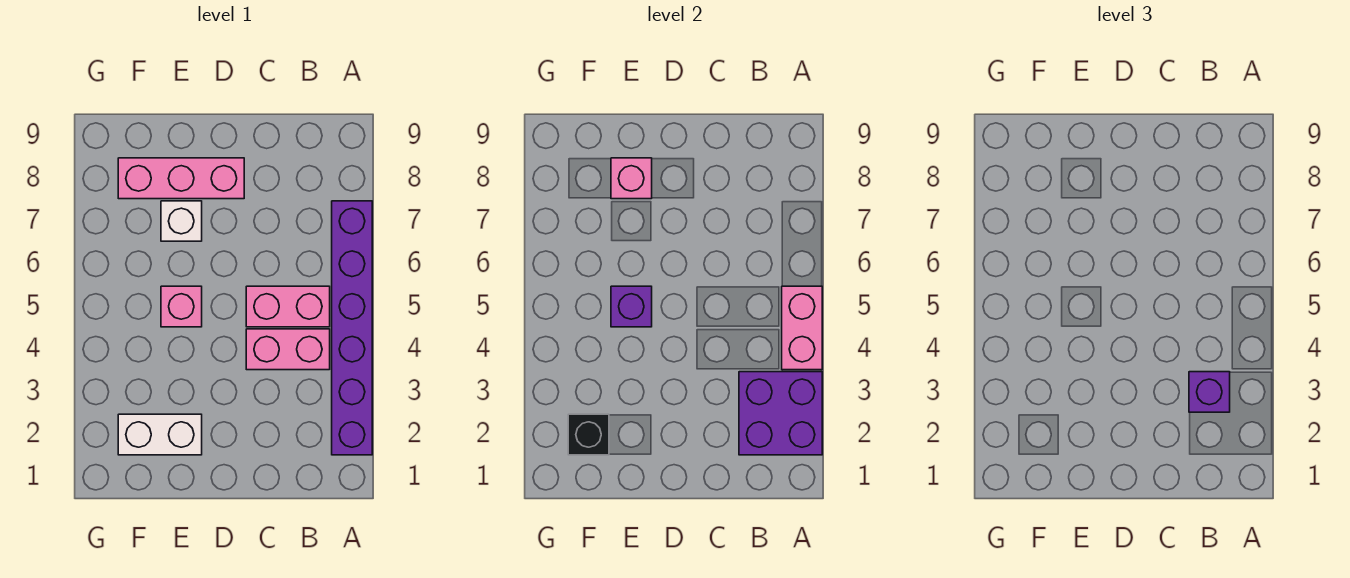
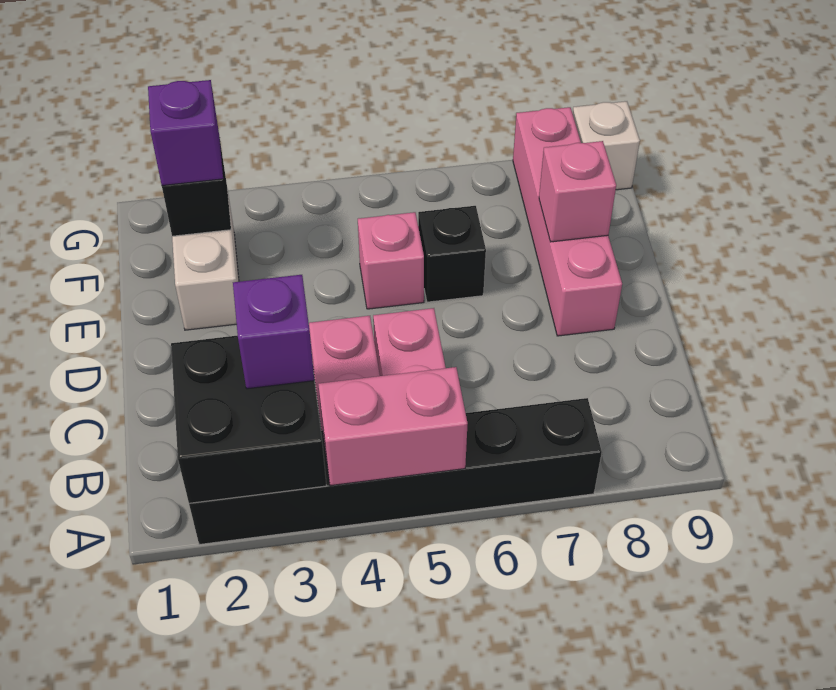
purple brick A2:A7 level 1 -> black brick A2:A7 level 1
purple brick A2:B3 level 2 -> black brick A2:B3 level 2
pink brick D8:F8 level 1 -> pink brick D8:G8 level 1
purple brick E5 level 2 -> purple brick F2 level 3
none -> black brick E6 level 1
white brick E7 level 1 -> white brick G9 level 1

